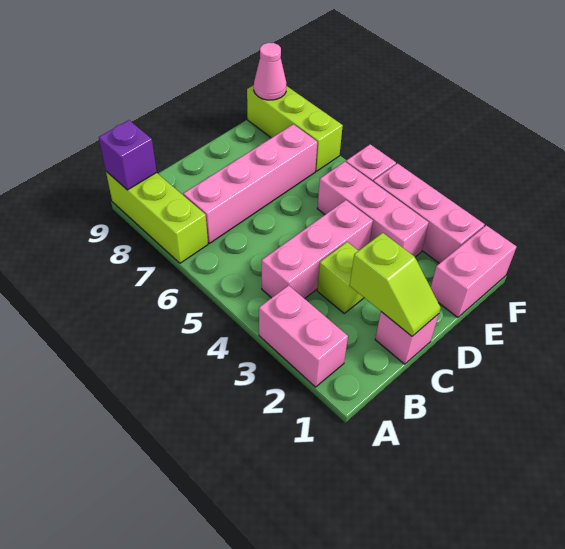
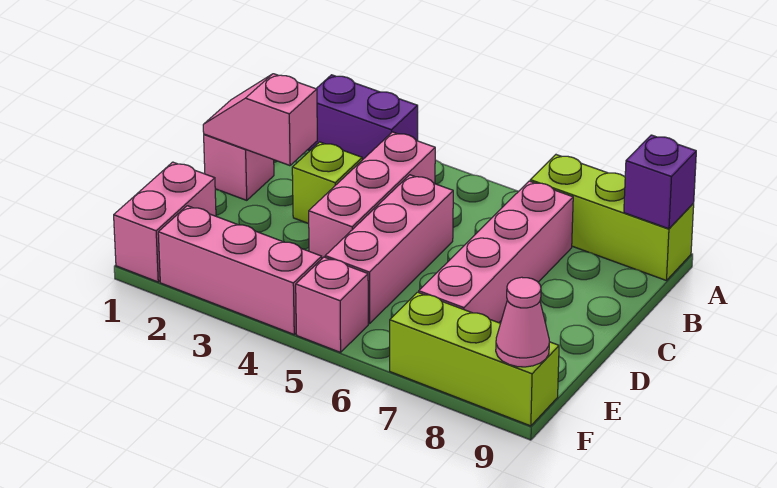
pink brick A2:A3 level 1 -> purple brick A2:A3 level 1
lime slope C1:C2 level 2 top 2 -> pink slope C1:C2 level 2 top 2
pink brick E3:E5 level 1 -> pink brick C5:E5 level 1

